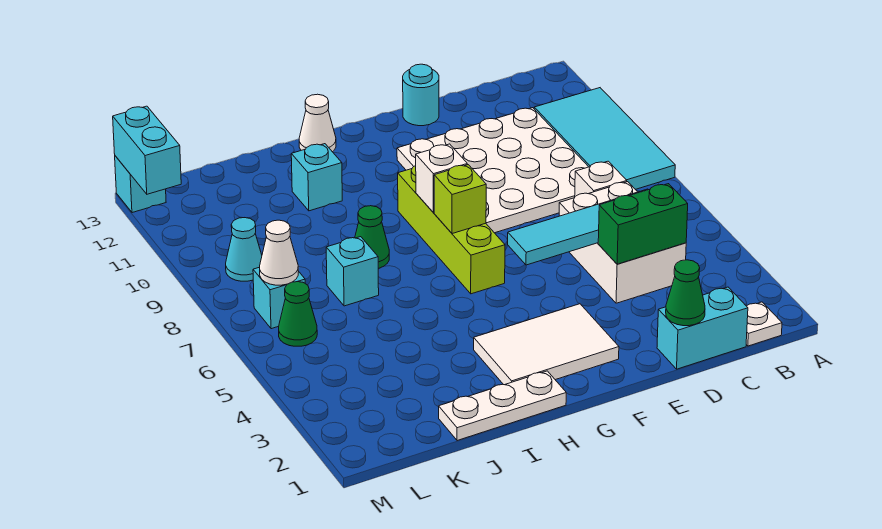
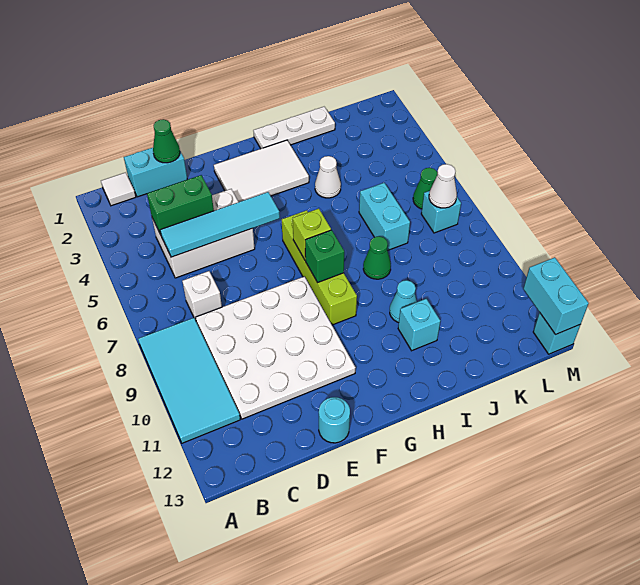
white plate B1 level 1 -> white tile B1 level 1
white brick C4:D6 level 1 -> white brick C4:E5 level 1
white brick G8 level 2 -> green brick G8 level 2
white cone H13 level 1 -> white cone I4 level 1
cyan brick J7 level 1 -> cyan brick J6:J7 level 1
cyan cone L9 level 1 -> cyan cone I10 level 1

